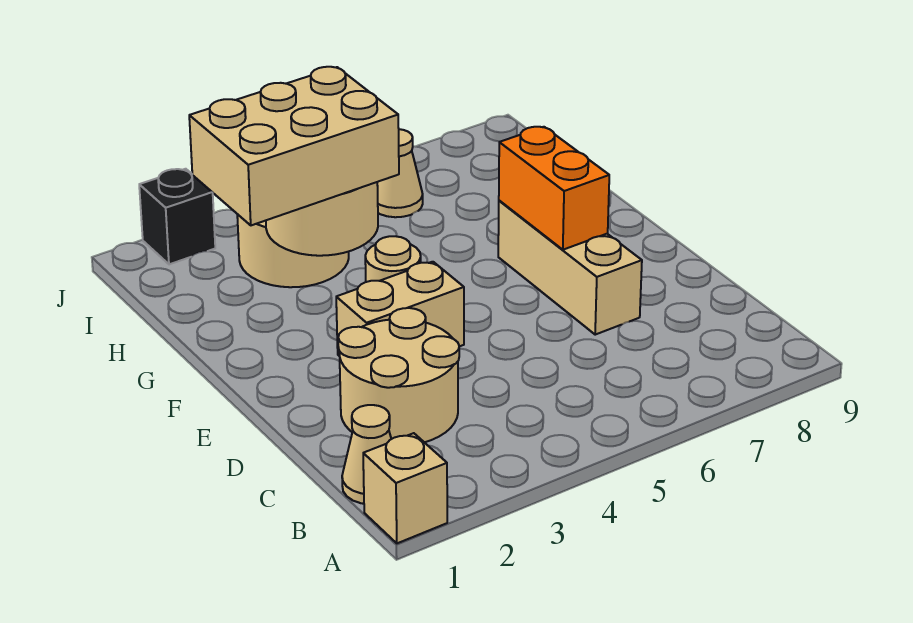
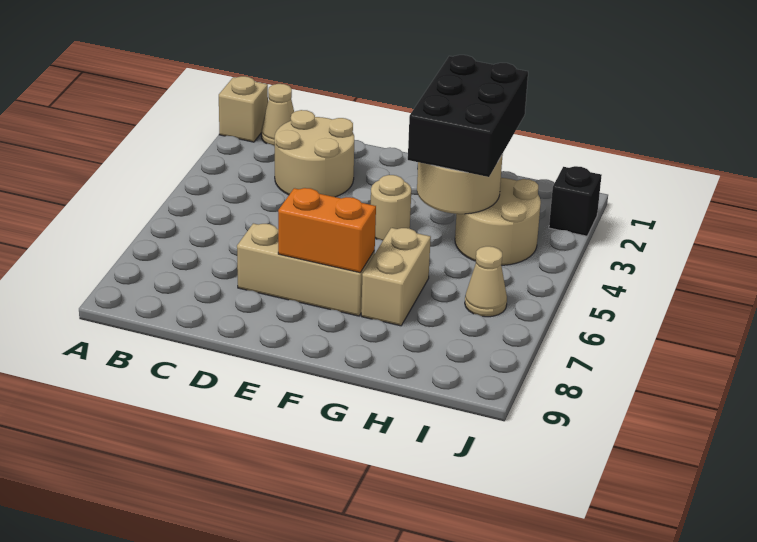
tan brick E3:E4 level 1 -> tan brick G6:G7 level 1
tan brick G2:H4 level 3 -> black brick G2:H4 level 3

